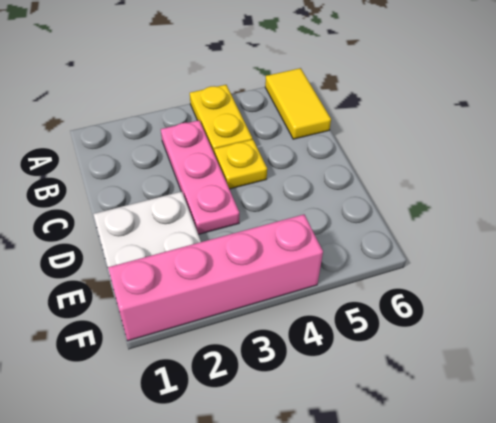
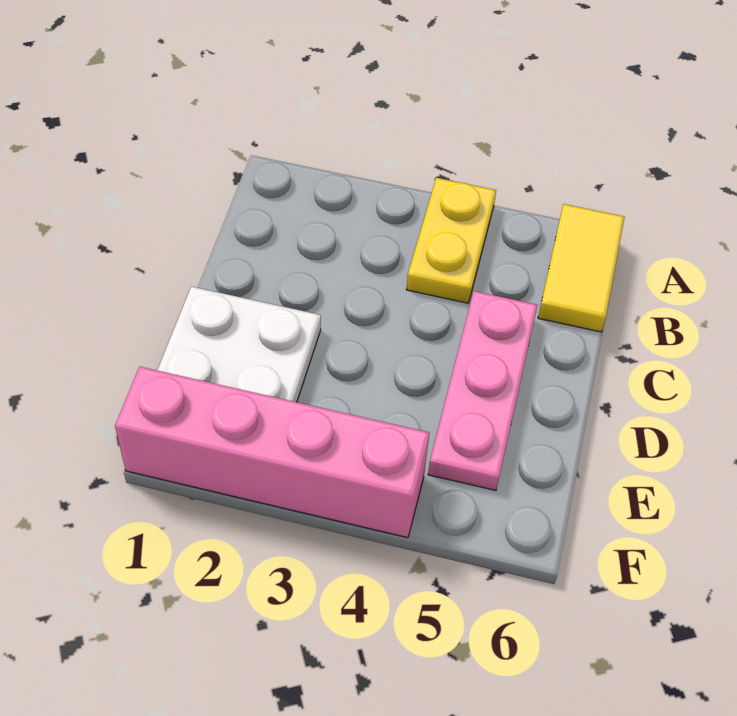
pink plate B3:D3 level 1 -> pink plate C5:E5 level 1
yellow plate C4 level 1 -> none

